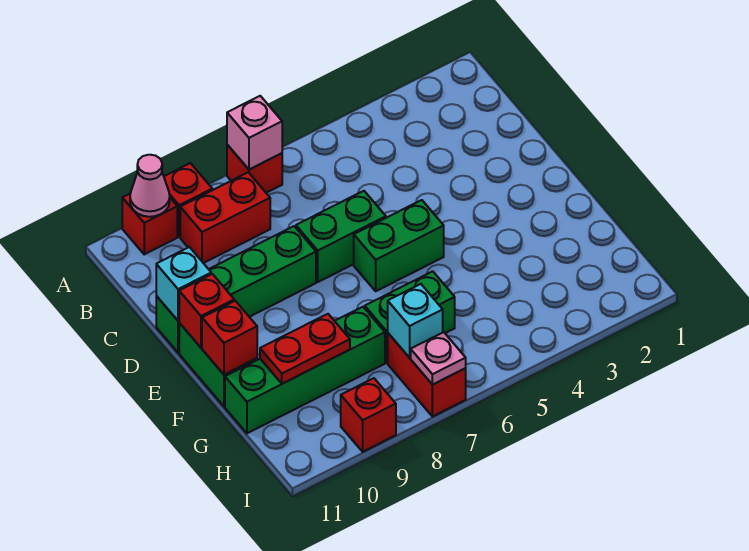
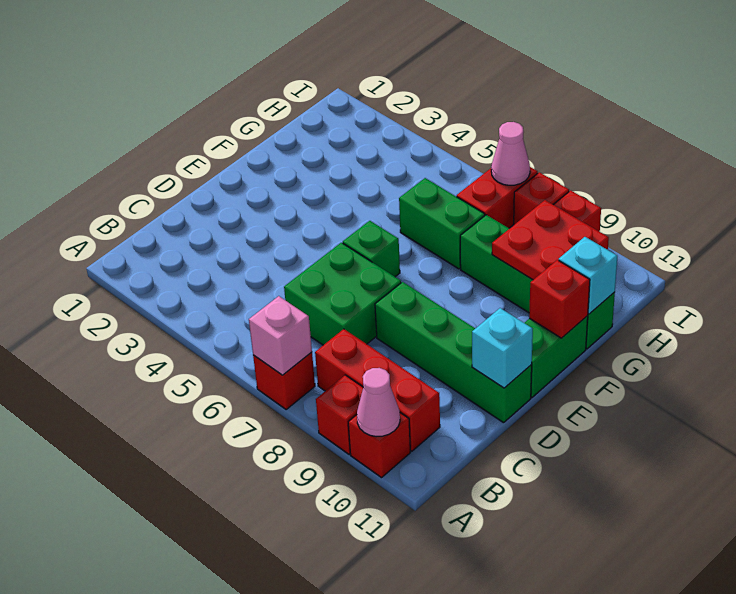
red brick B8:B9 level 1 -> red brick B8:B10 level 1
green brick D6:D7 level 1 -> green brick C6:D7 level 1
green brick E5:E6 level 1 -> green brick E6 level 1
red brick E11 level 2 -> red brick I8 level 1
red plate G9:G10 level 2 -> red plate G9:H10 level 2
cyan brick H7 level 2 -> cyan brick G11 level 2
pink plate I7 level 2 -> pink cone I7 level 2

